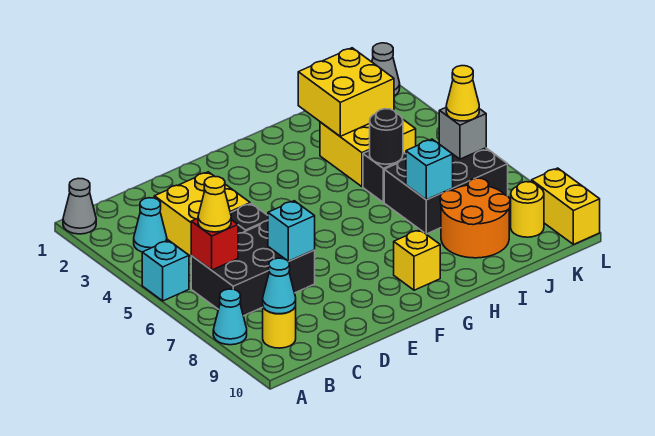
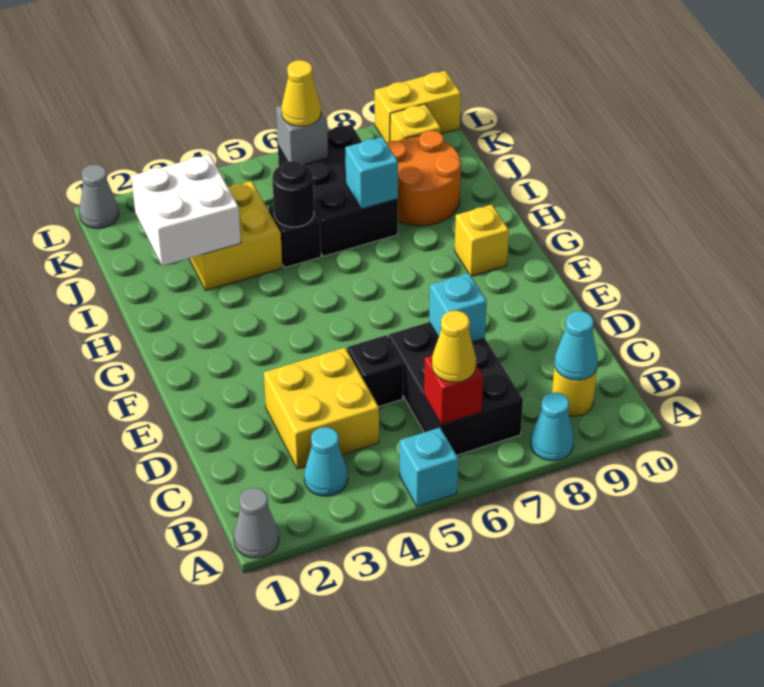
yellow brick I2:J3 level 2 -> white brick I2:J3 level 2
yellow round brick K9 level 1 -> yellow brick K9 level 1

